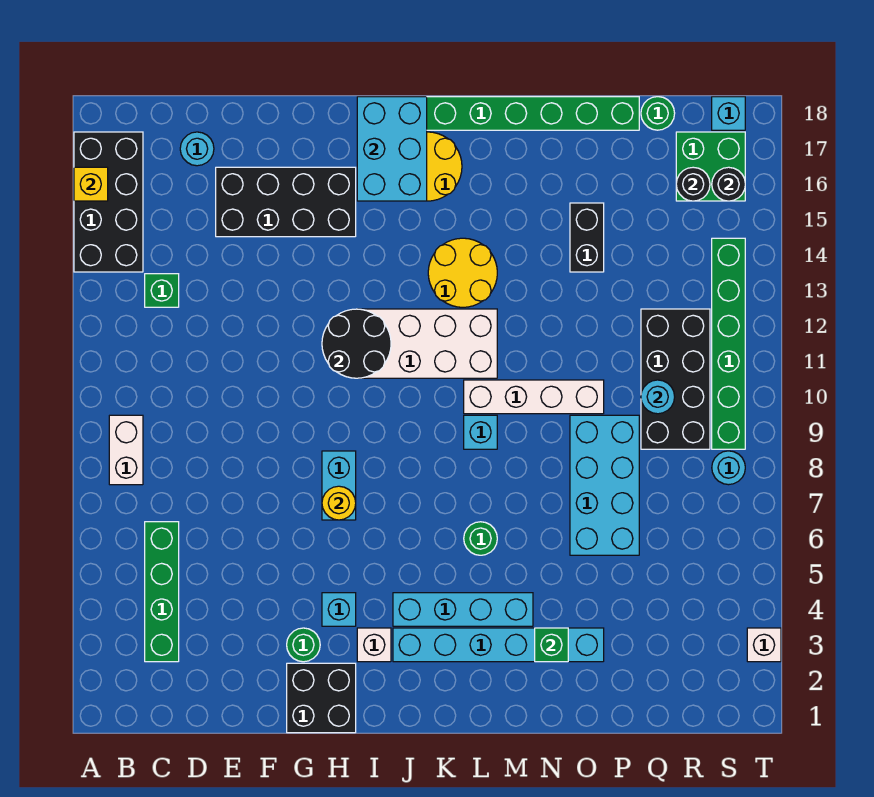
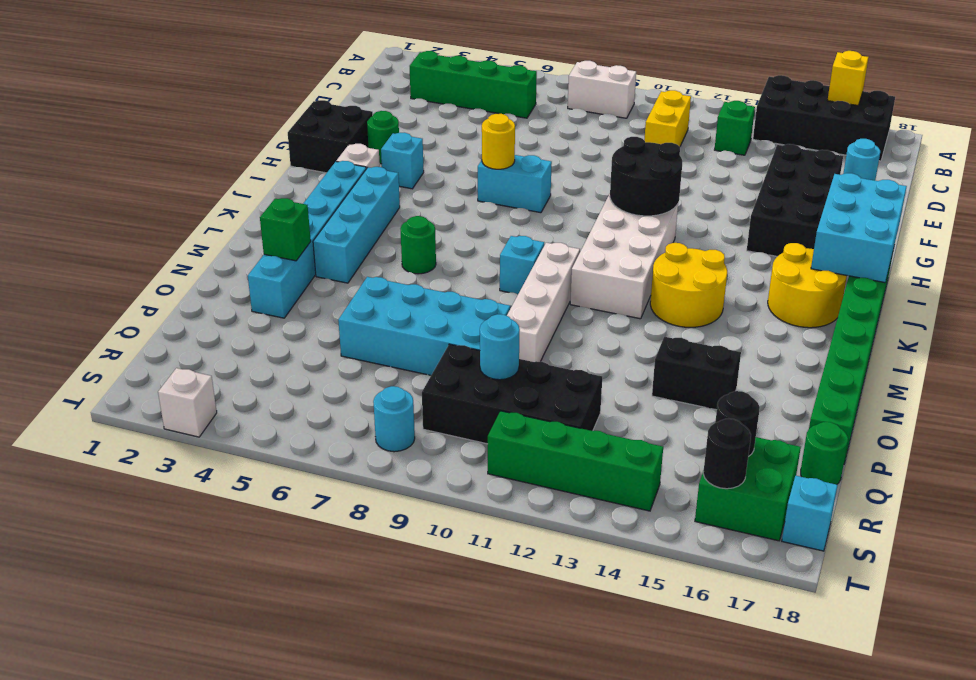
none -> yellow brick C11:D11 level 1
cyan brick I16:J18 level 2 -> cyan brick H17:J18 level 2
green brick S9:S14 level 1 -> green brick S11:S14 level 1

